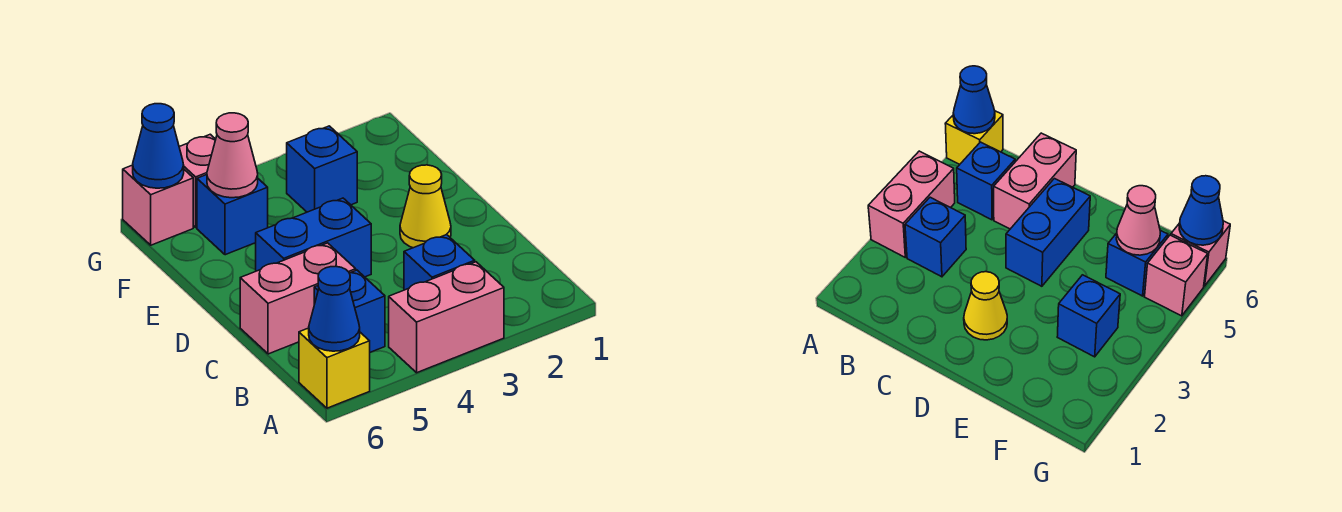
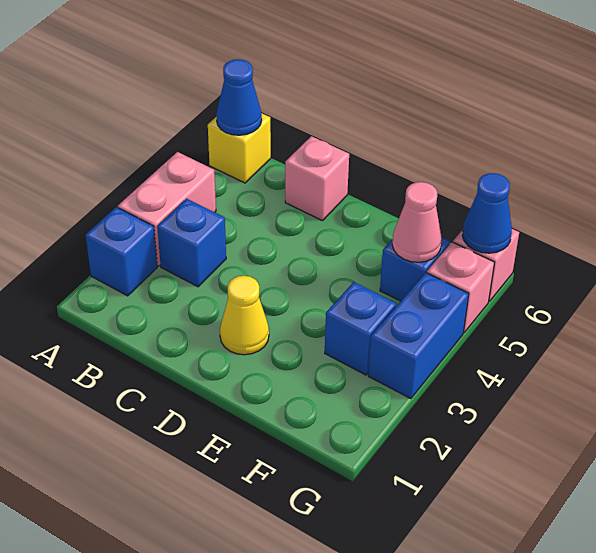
blue brick B5 level 1 -> blue brick A2 level 1
pink brick C5:C6 level 1 -> pink brick C6 level 1
blue brick D4:D5 level 1 -> blue brick G3:G4 level 1

